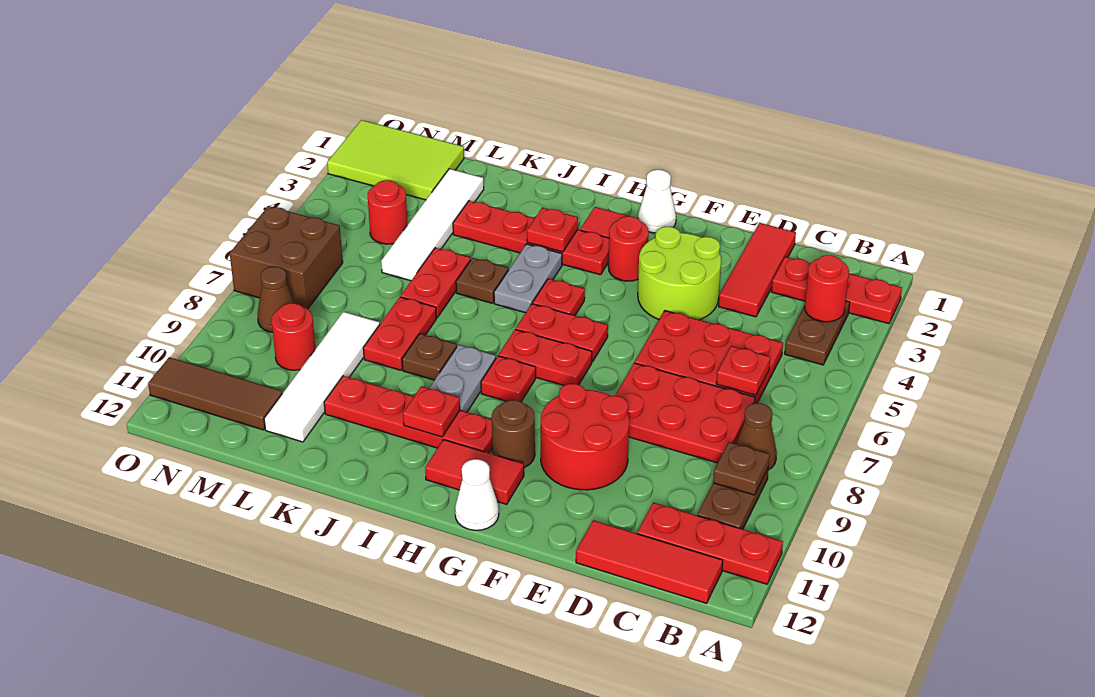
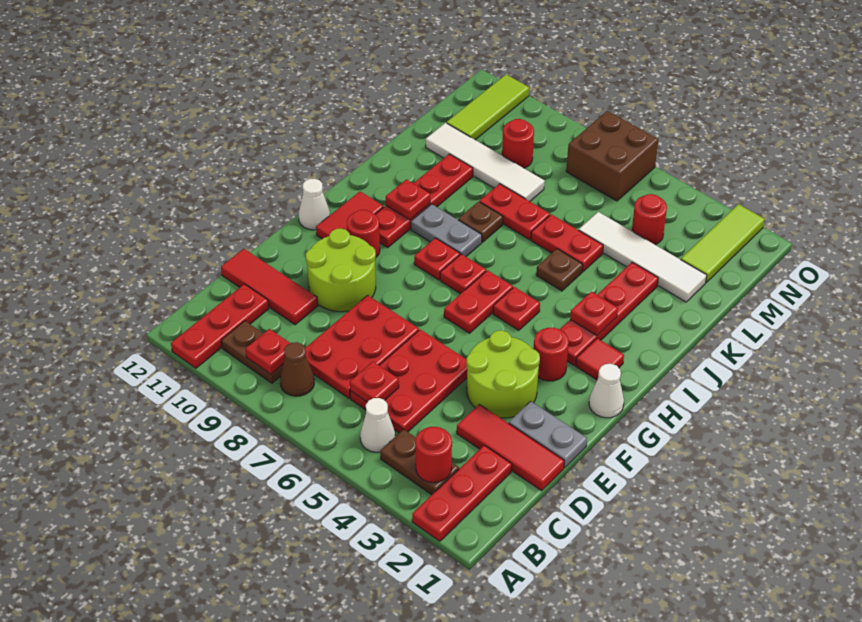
none -> white cone B5 level 1
brown plate B9 level 2 -> red plate B9 level 2
red tile B12:D12 level 1 -> red tile D10:D12 level 1
red round brick E9:F10 level 1 -> lime round brick E9:F10 level 1
red plate G7:H7 level 1 -> red plate H7 level 1
brown round brick G10 level 1 -> red round brick G10 level 1
grey plate I4:I5 level 1 -> grey plate E1:E2 level 1
lime tile M1:O2 level 1 -> lime tile M2:O2 level 1
brown tile M11:O11 level 1 -> lime tile M11:O11 level 1
brown cone N8 level 1 -> none

